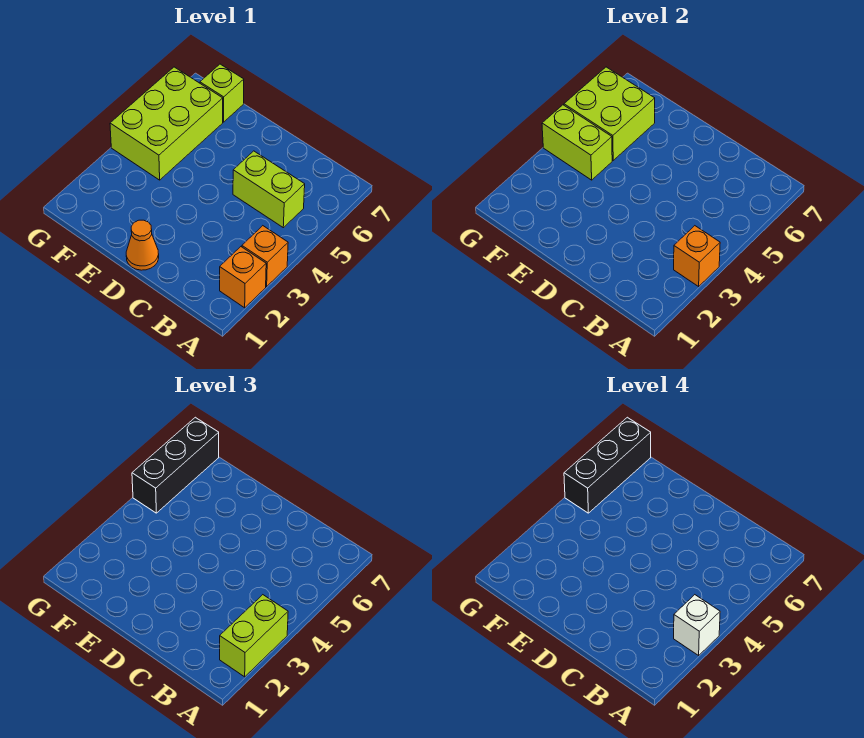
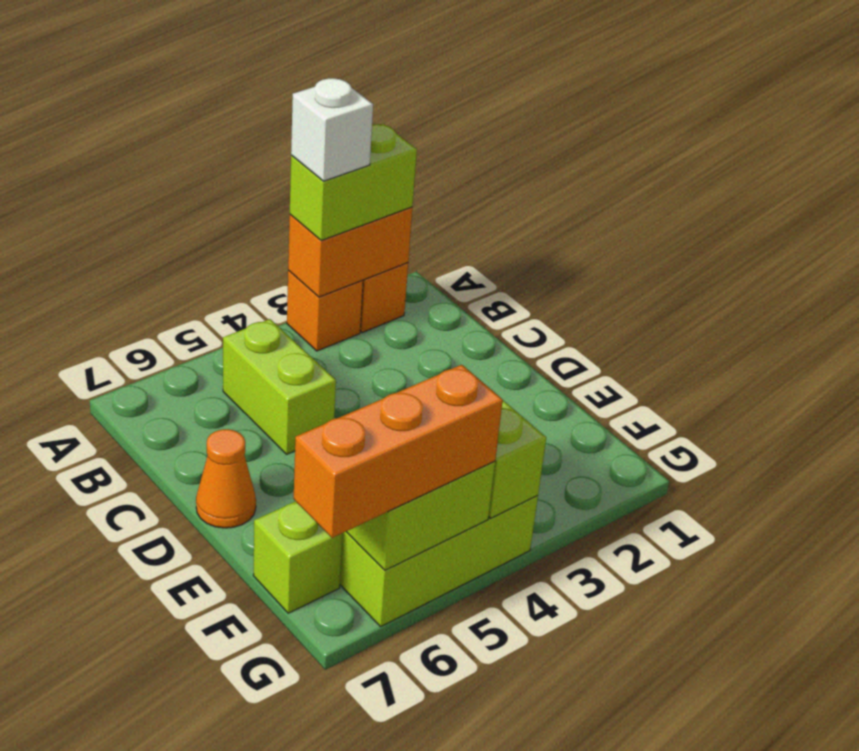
orange brick A3 level 2 -> orange brick A2:A3 level 2
orange cone D1 level 1 -> orange cone D7 level 1
black brick G5:G7 level 3 -> orange brick G5:G7 level 3
black brick G5:G7 level 4 -> none

